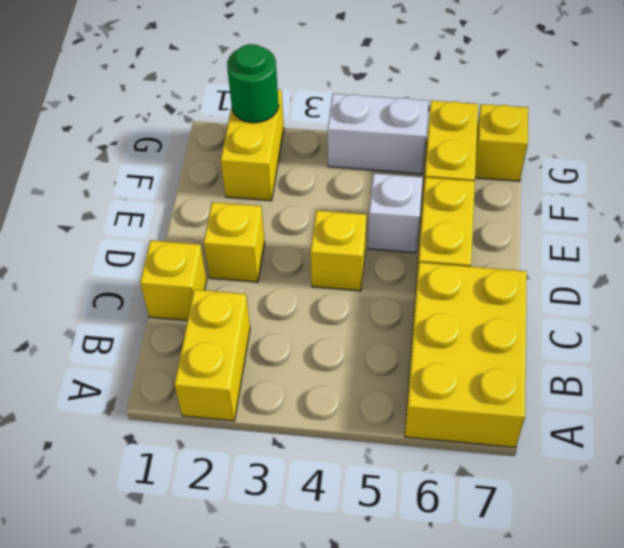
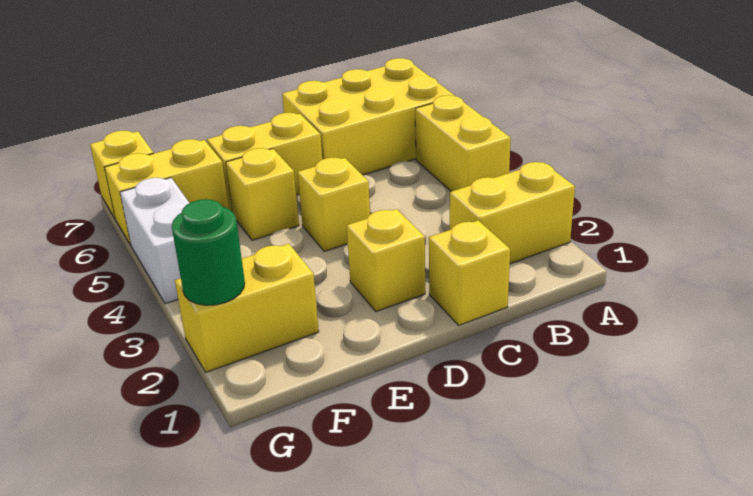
none -> yellow brick A4:A5 level 1
white brick E5 level 1 -> yellow brick E5 level 1

